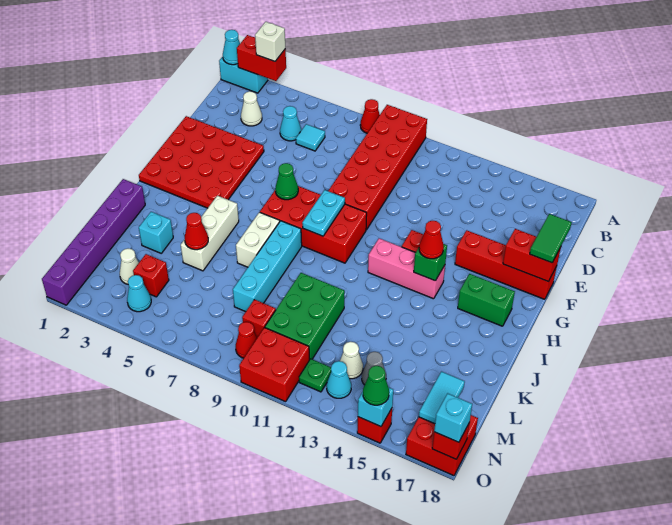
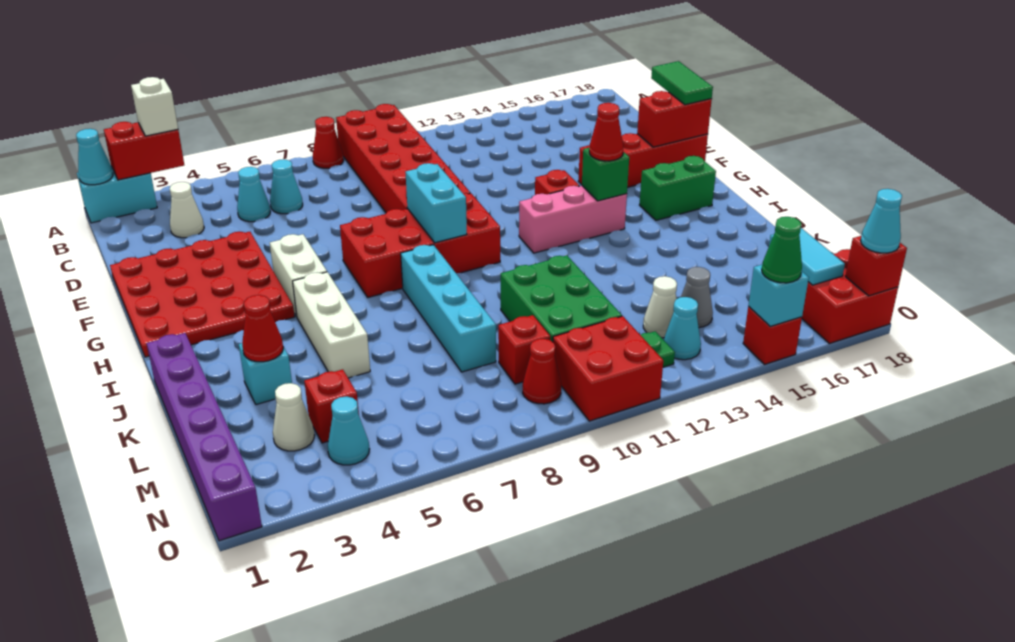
cyan tile C6 level 1 -> cyan cone C6 level 1
green cone G7 level 2 -> none
cyan plate G9:H9 level 2 -> cyan brick G9:H9 level 2
white brick I7:J7 level 1 -> white brick G5:H5 level 1
red cone K5 level 2 -> red cone K3 level 2
cyan brick O18 level 3 -> cyan cone O18 level 3

